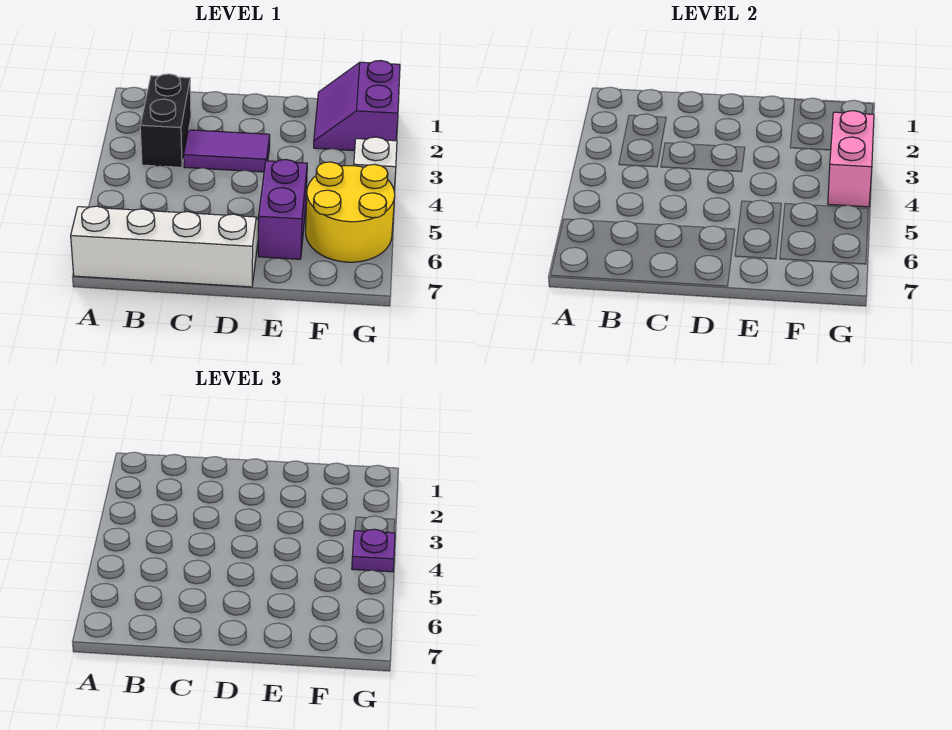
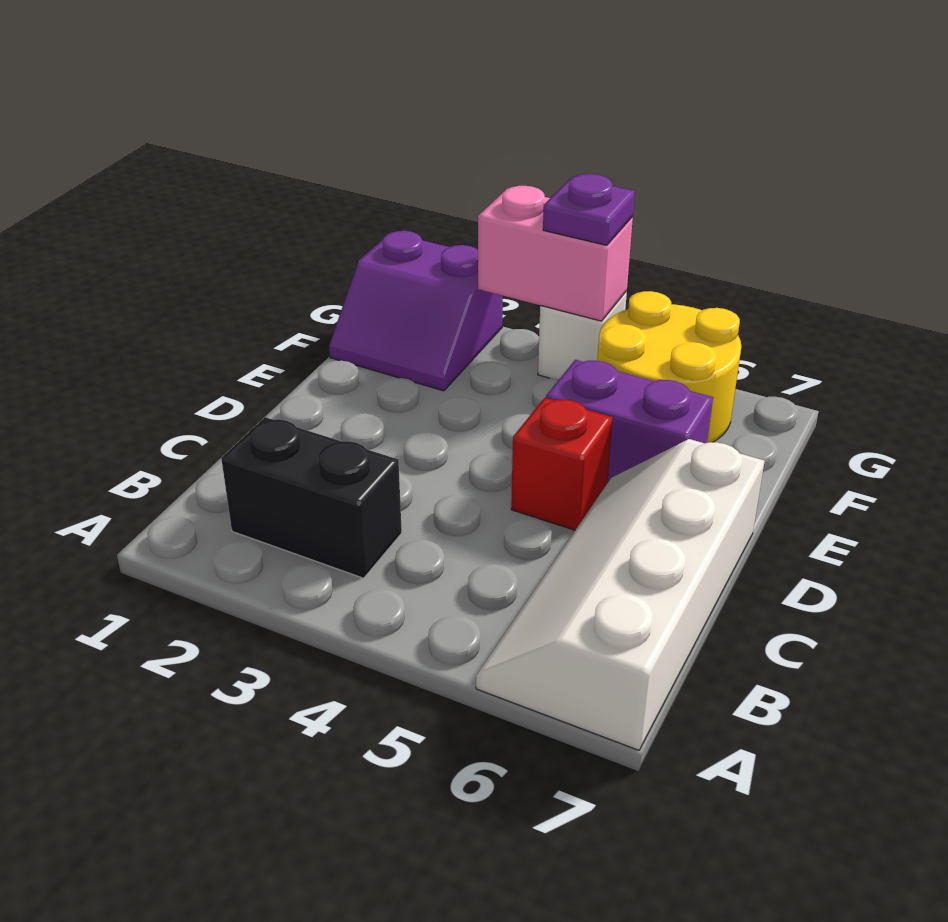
purple tile C3:D3 level 1 -> none
none -> red brick D5 level 1

